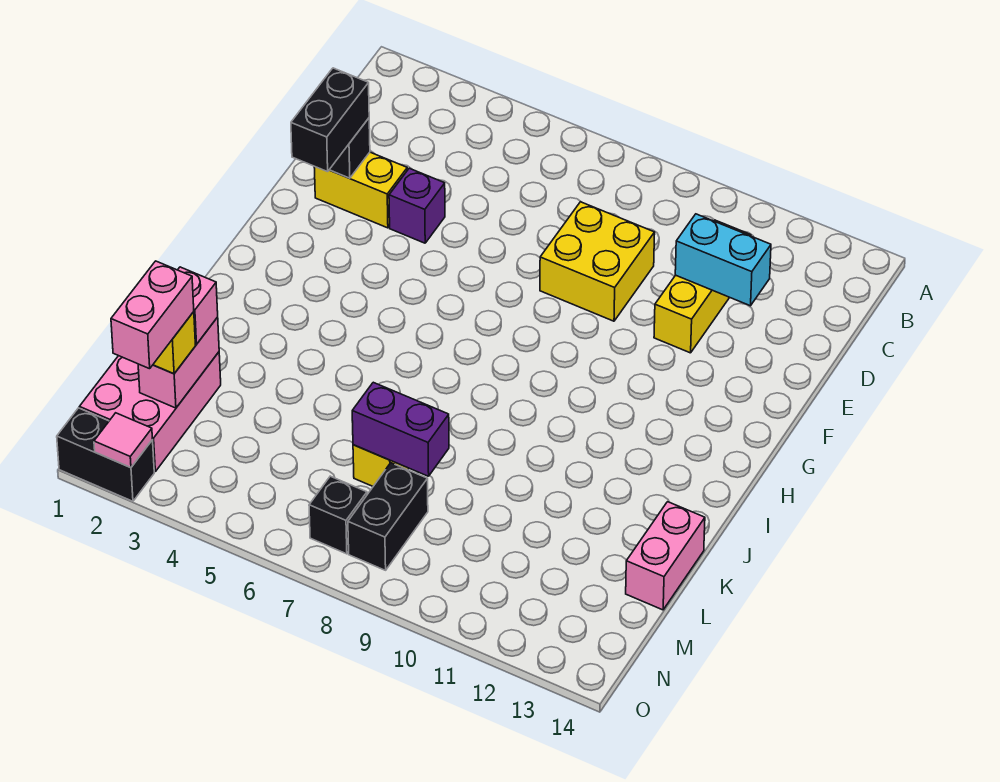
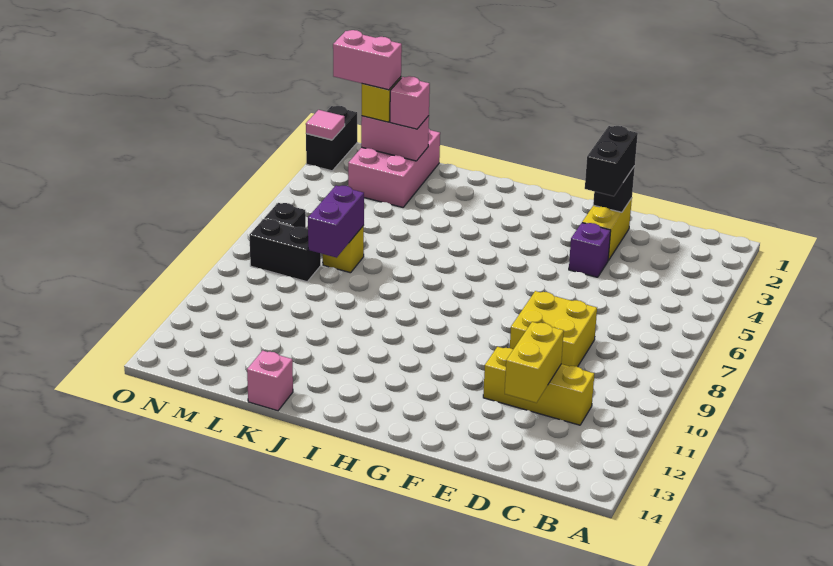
cyan brick D11:D12 level 2 -> yellow brick D11:D12 level 2
black brick E2:F2 level 3 -> black brick E2:E3 level 3
pink brick K14:L14 level 1 -> pink brick K14 level 1
pink brick L1:N2 level 1 -> pink brick L1:M3 level 1

